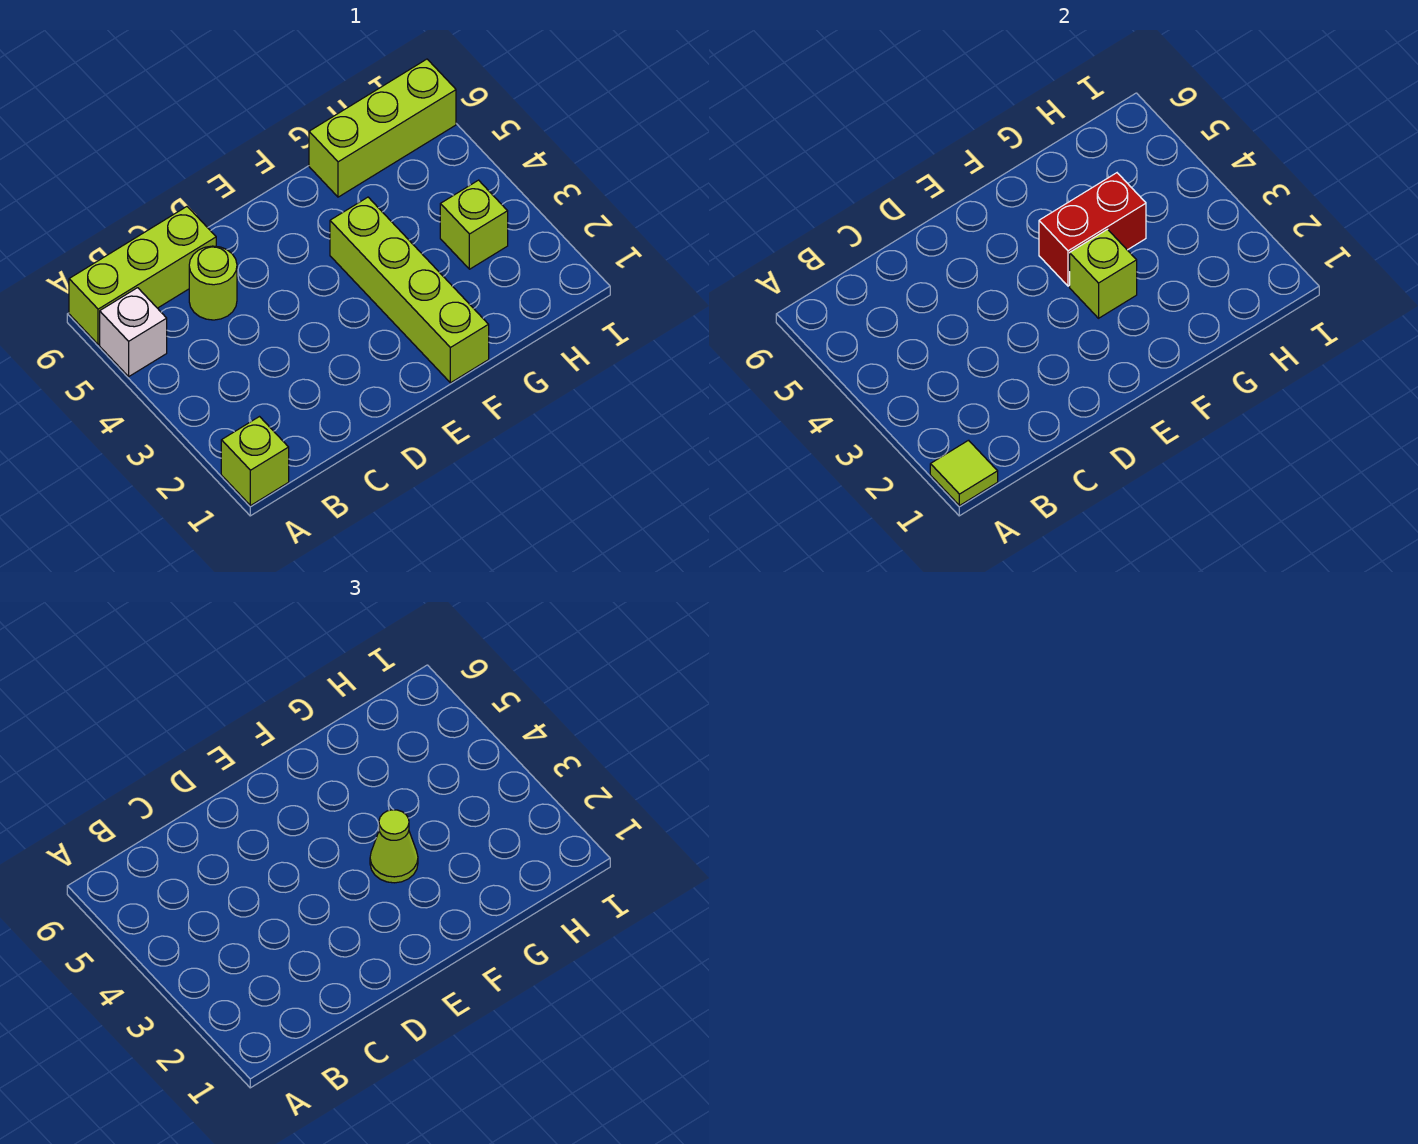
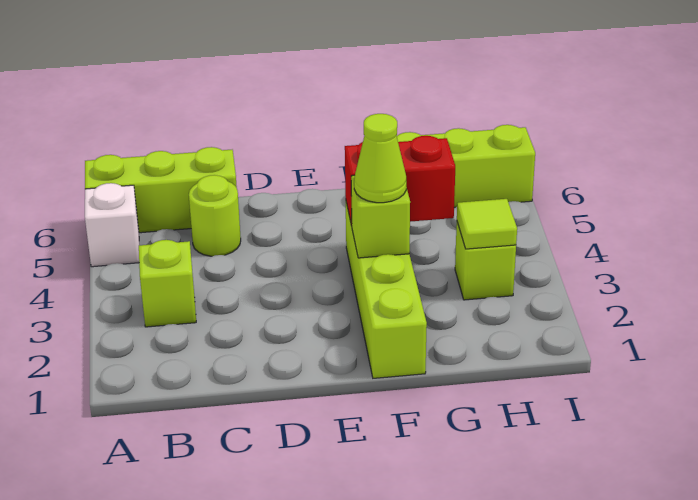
lime brick A1 level 1 -> lime brick B3 level 1
lime tile A1 level 2 -> lime tile H3 level 2

